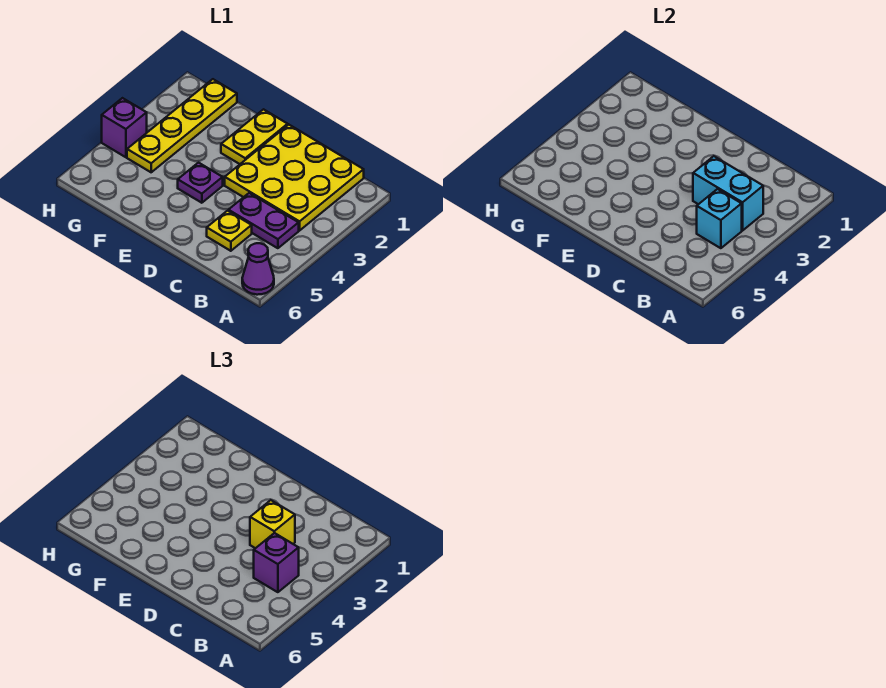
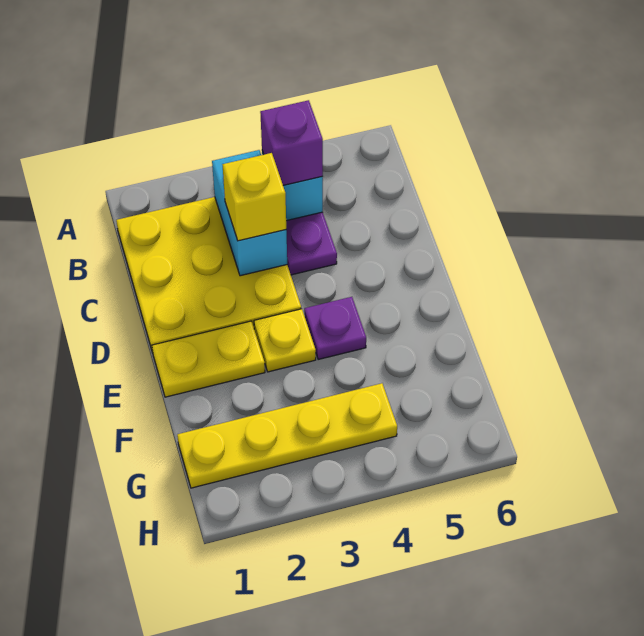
purple cone A6 level 1 -> none
yellow plate C5 level 1 -> yellow plate E3 level 1
purple brick H4 level 1 -> none

